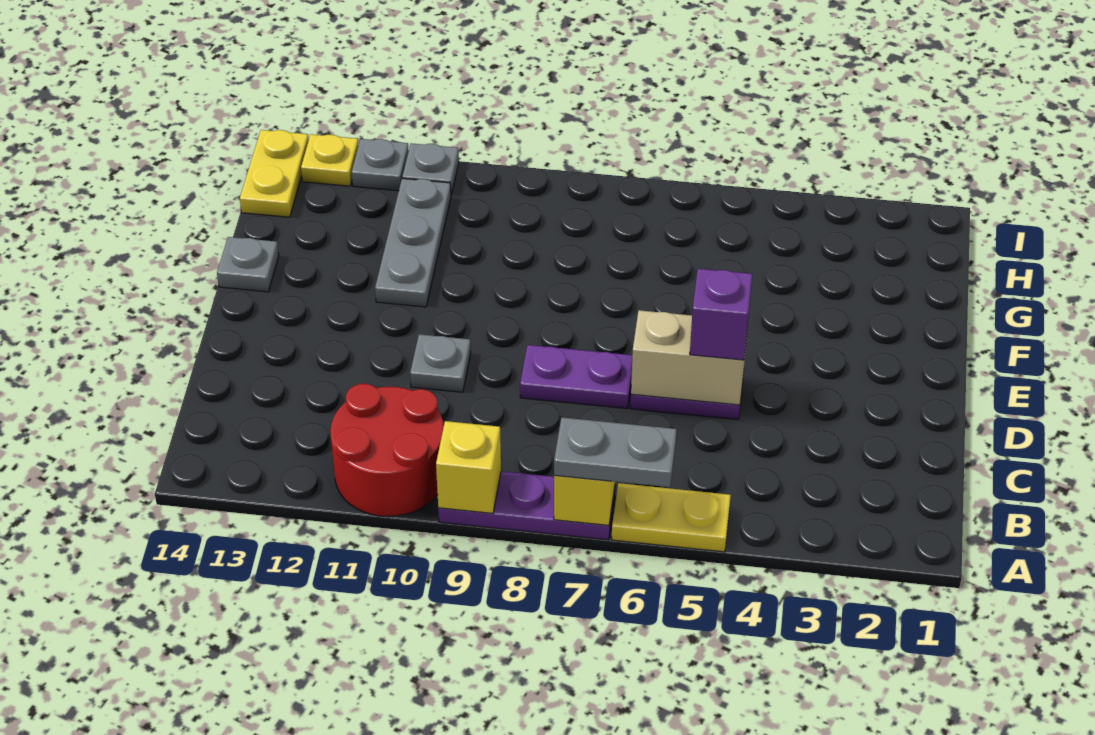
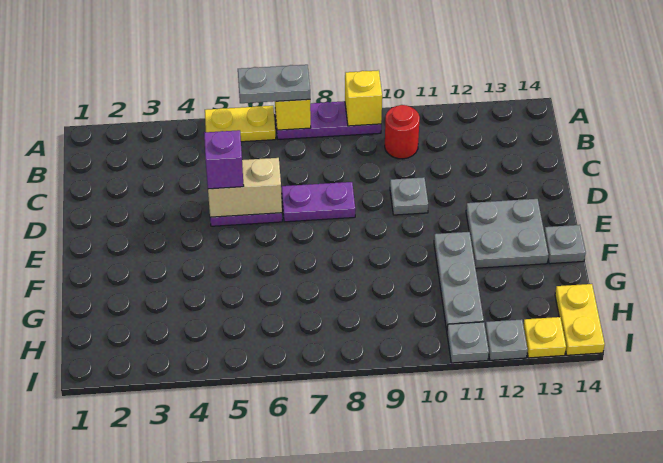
red round brick A10:B11 level 1 -> red round brick B10 level 1
none -> grey plate E12:F13 level 1

